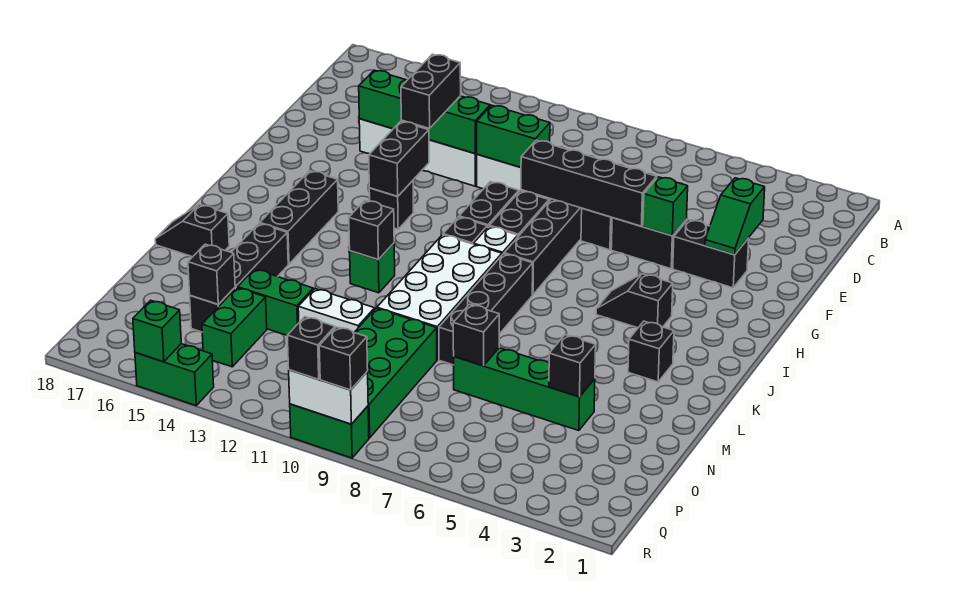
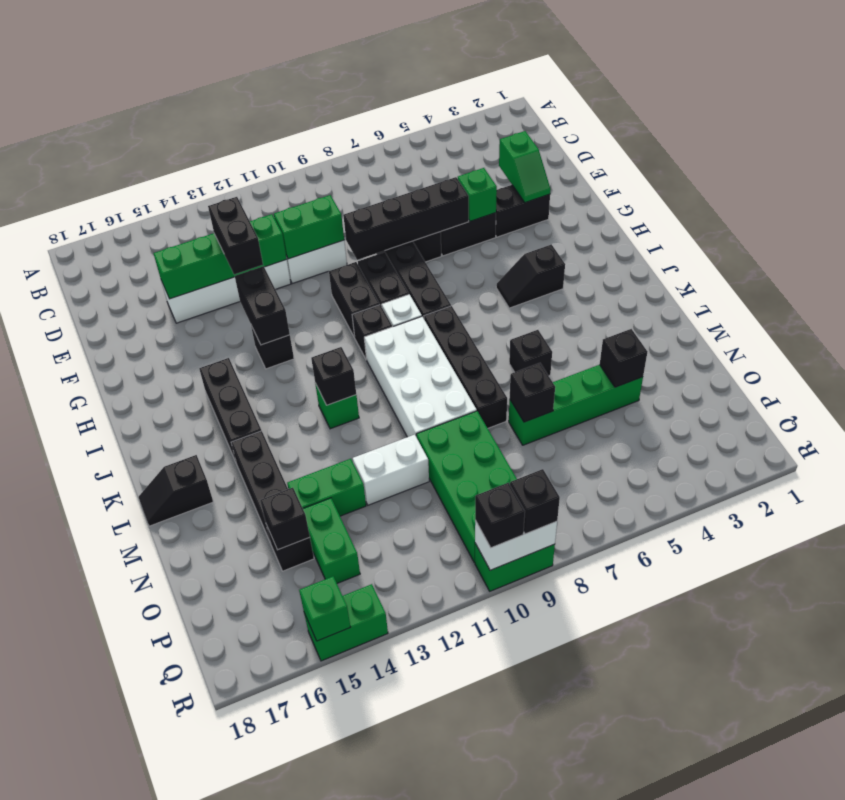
black brick K3 level 1 -> black brick L6 level 1

